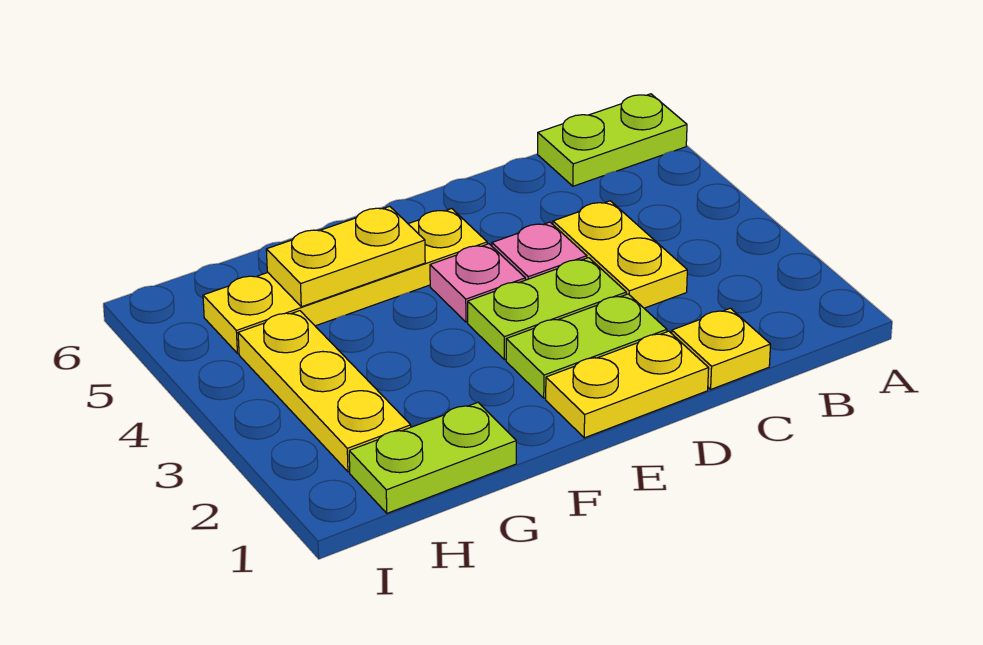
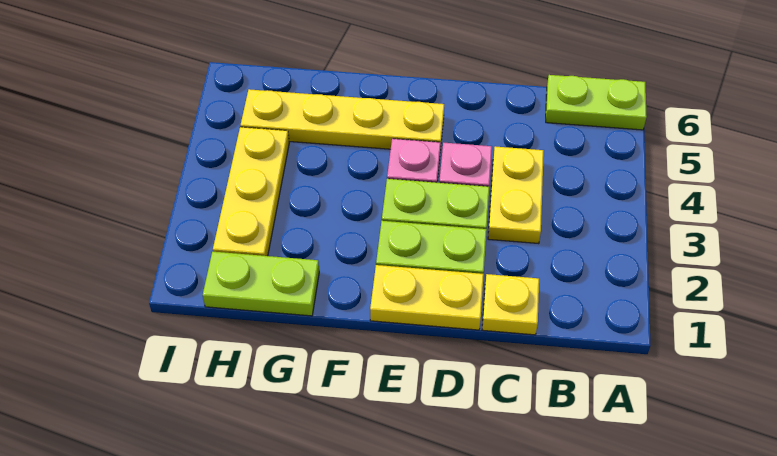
yellow plate F5:G5 level 2 -> none

